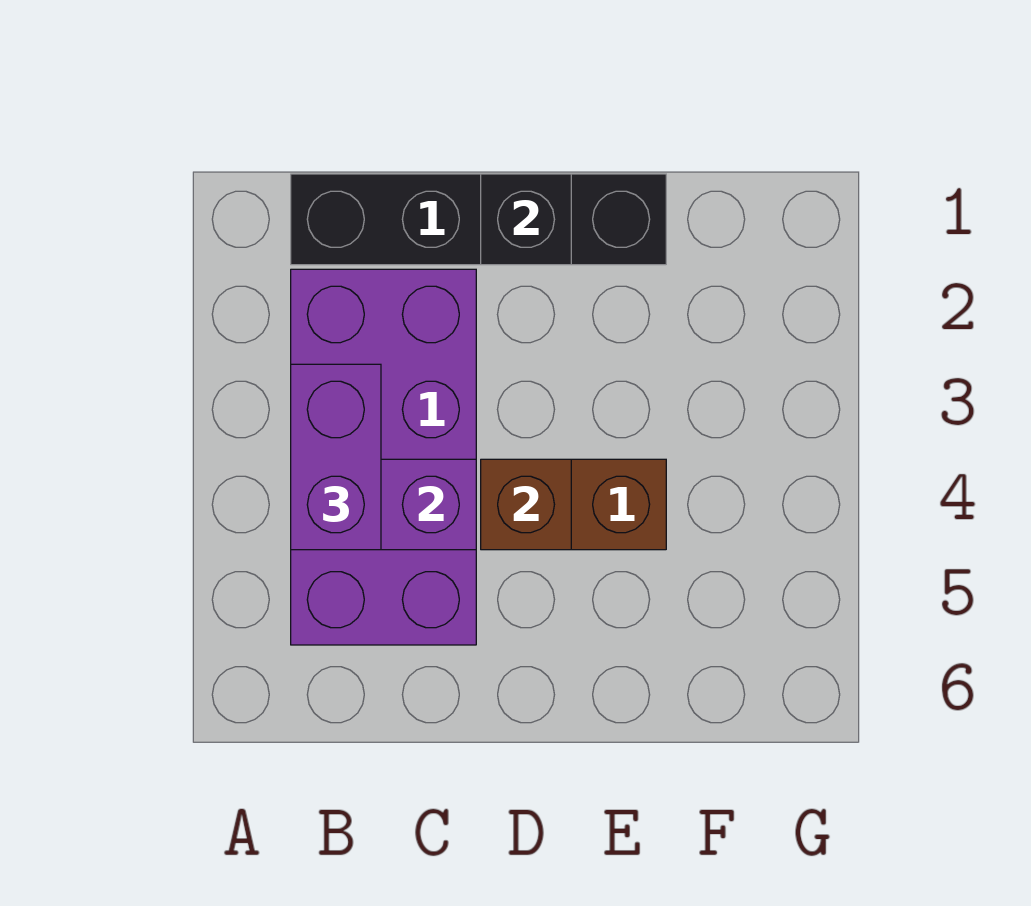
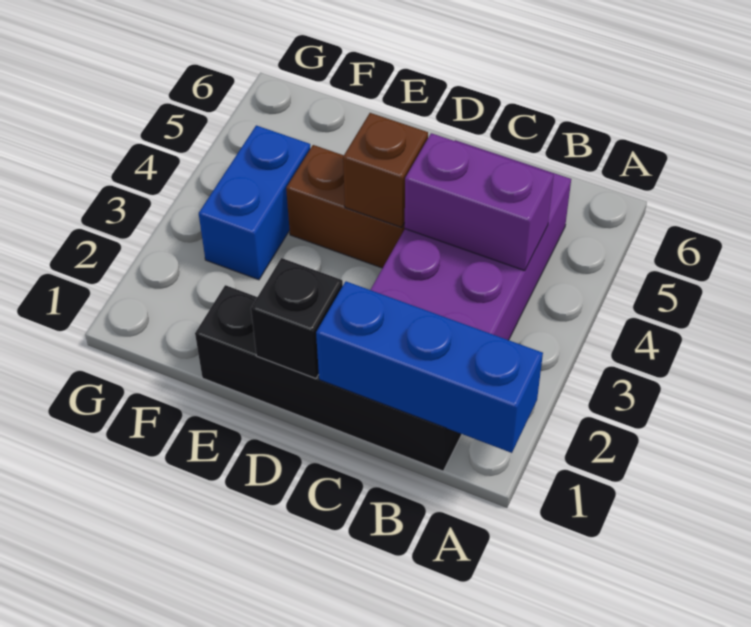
none -> blue brick A1:C1 level 2
purple brick B3:B4 level 3 -> none
none -> blue brick F3:F4 level 1

